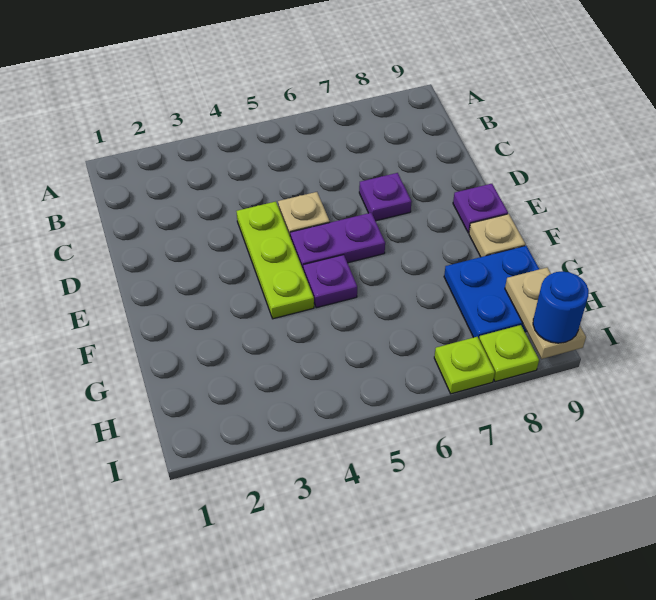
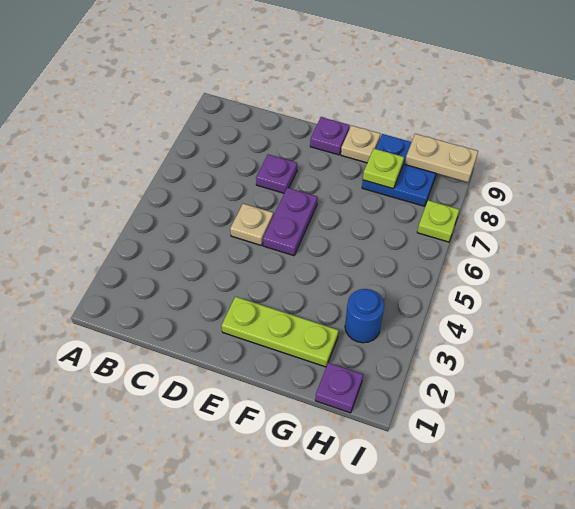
lime plate D4:F4 level 1 -> lime plate E2:G2 level 1
purple plate F5 level 1 -> purple plate H1 level 1
lime plate I8 level 1 -> lime plate G8 level 2
blue round brick I9 level 3 -> blue round brick H3 level 1

